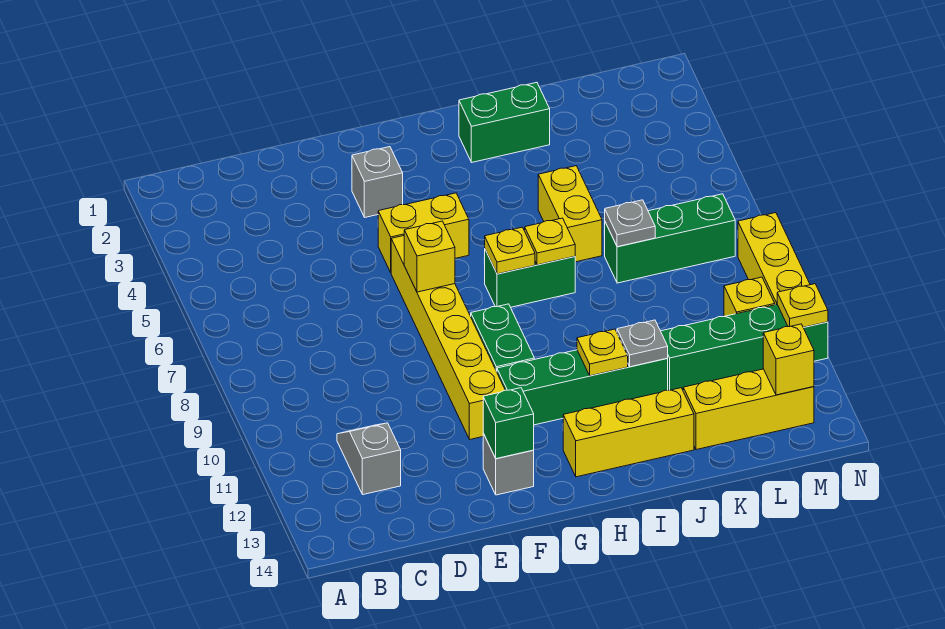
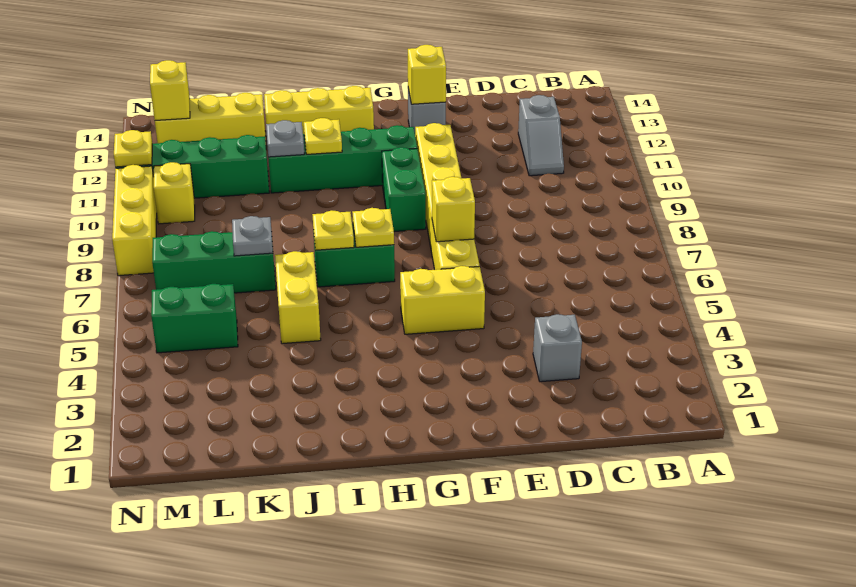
grey brick F3 level 1 -> grey brick D3 level 1
green brick F13 level 2 -> yellow brick F13 level 2
green brick I2:J2 level 1 -> green brick L5:M5 level 1

